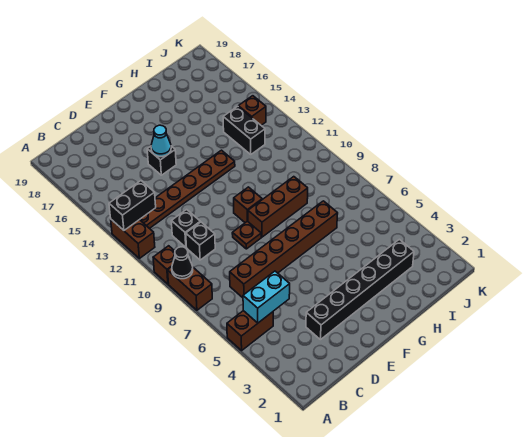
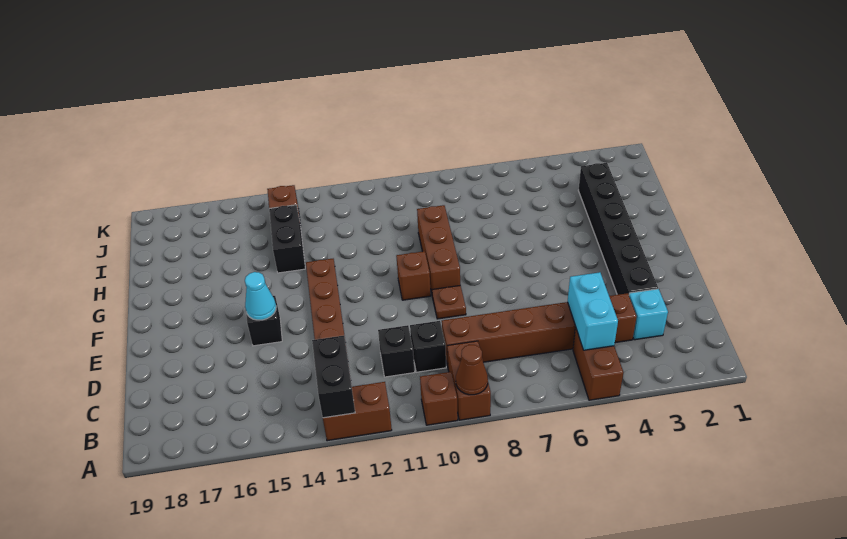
brown brick A8:A9 level 1 -> brown brick A9:B9 level 1
black cone A9 level 2 -> brown cone A9 level 2
none -> cyan brick C3 level 1
brown brick C7:H7 level 1 -> brown brick C4:C9 level 1
black brick I13:I14 level 1 -> black brick H14:I14 level 1

